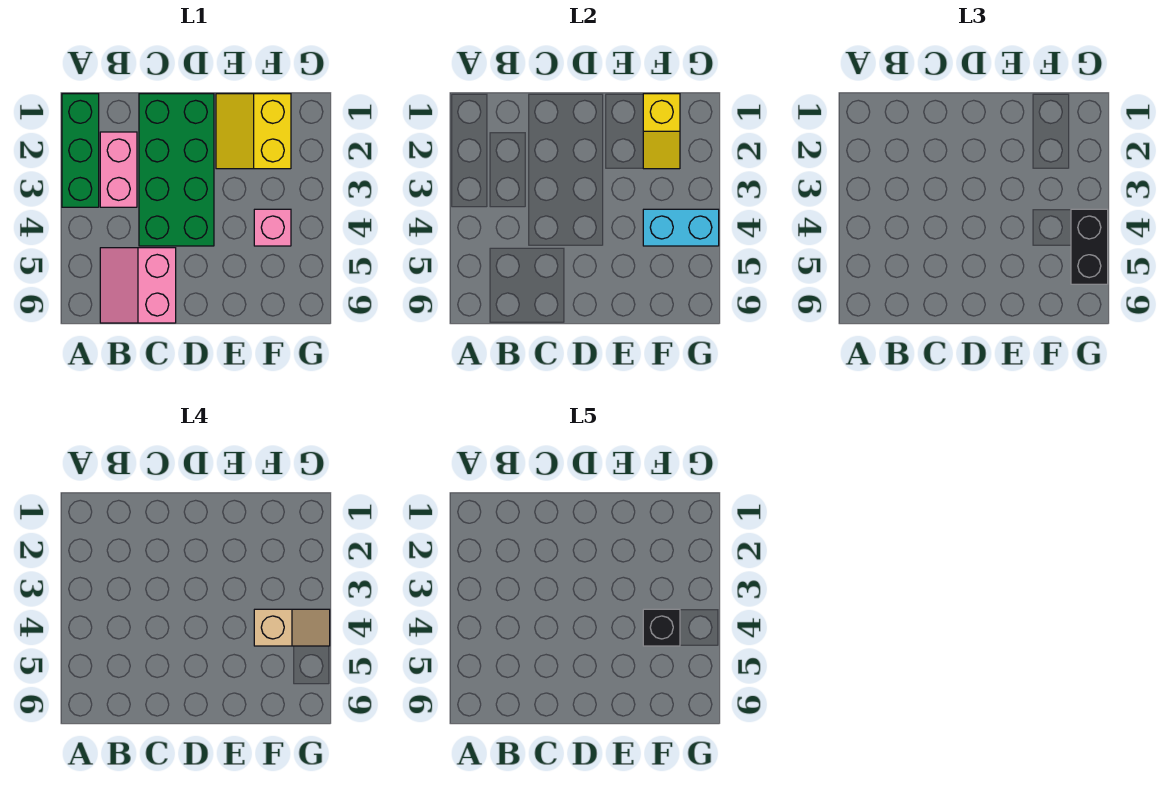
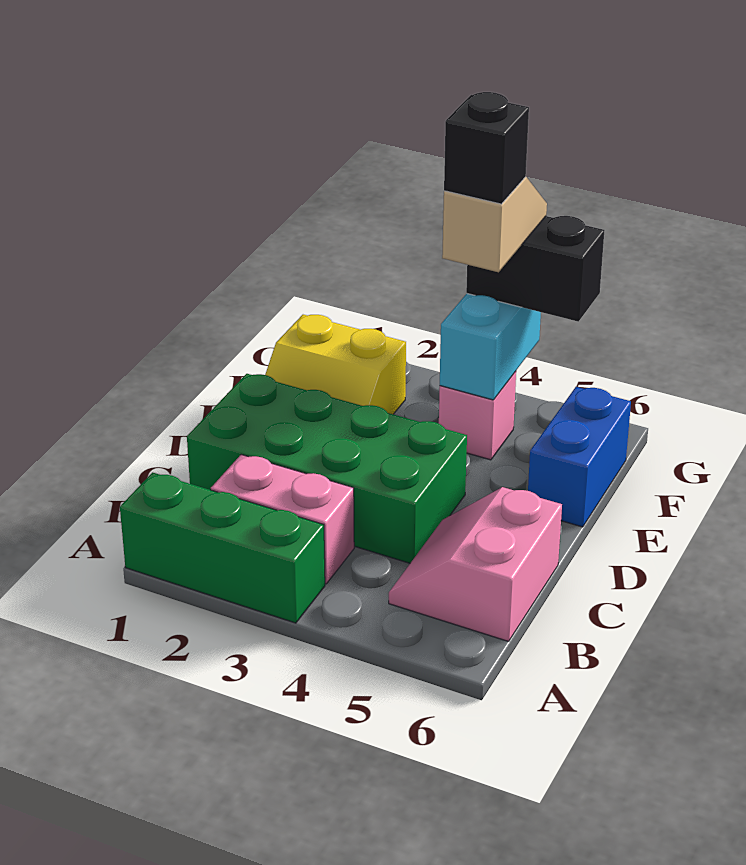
pink slope B5:C6 level 1 top C -> pink slope B5:C6 level 1 top 6
none -> blue brick E6:F6 level 1
yellow slope F1:F2 level 2 top 1 -> none

